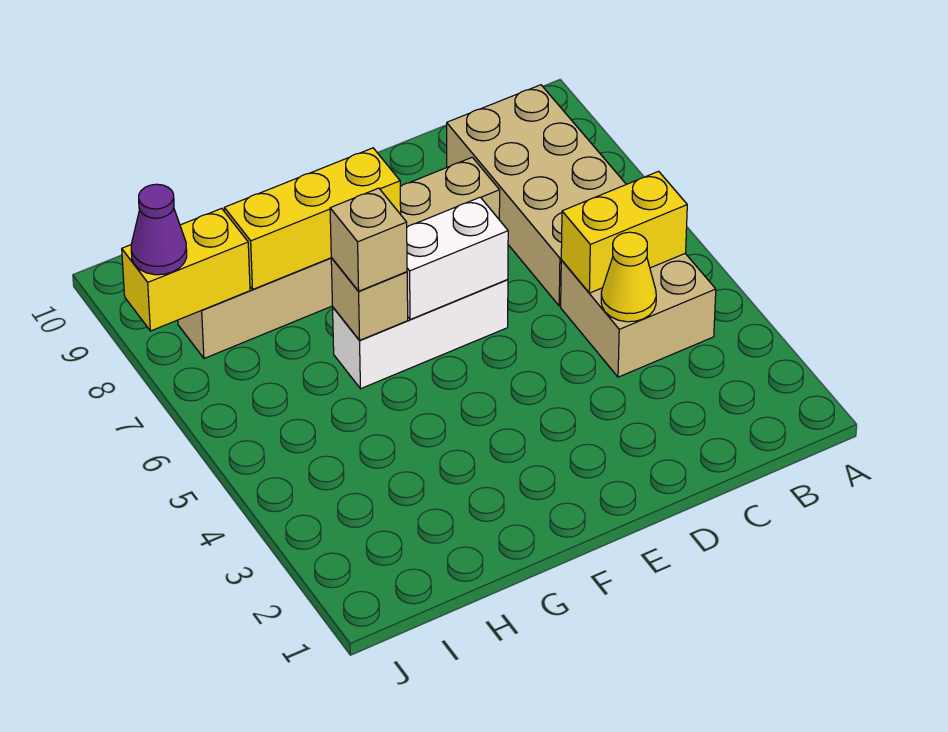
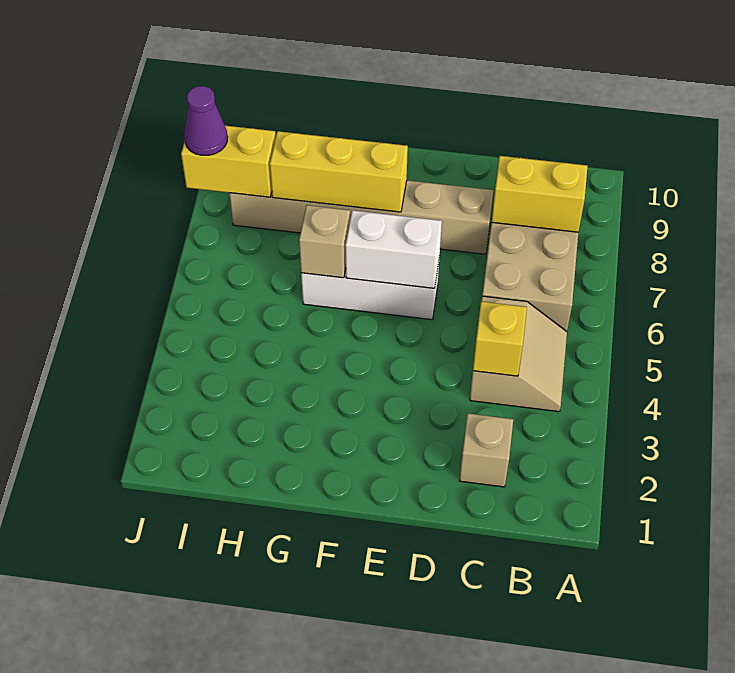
tan brick B4:C5 level 1 -> tan slope B4:C5 level 1 top C
yellow brick B5:C5 level 2 -> yellow brick B8:C8 level 2
yellow cone C4 level 2 -> yellow brick C4 level 2
tan brick G6 level 3 -> tan brick C2 level 1

